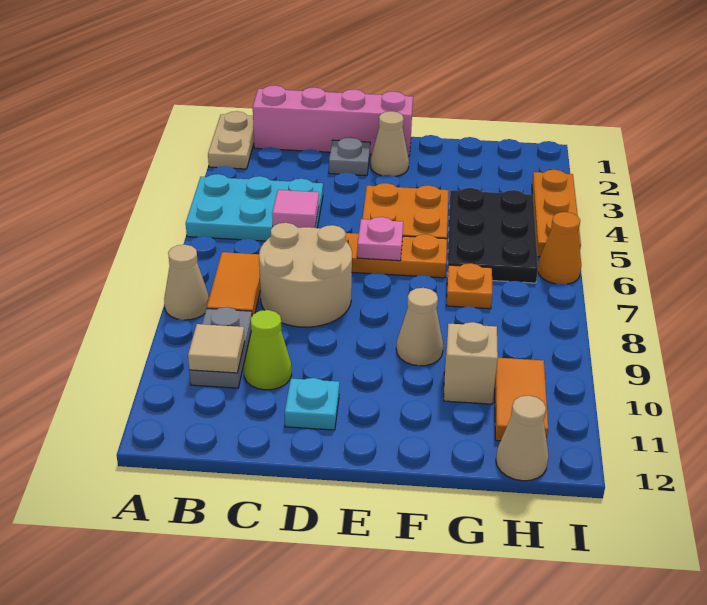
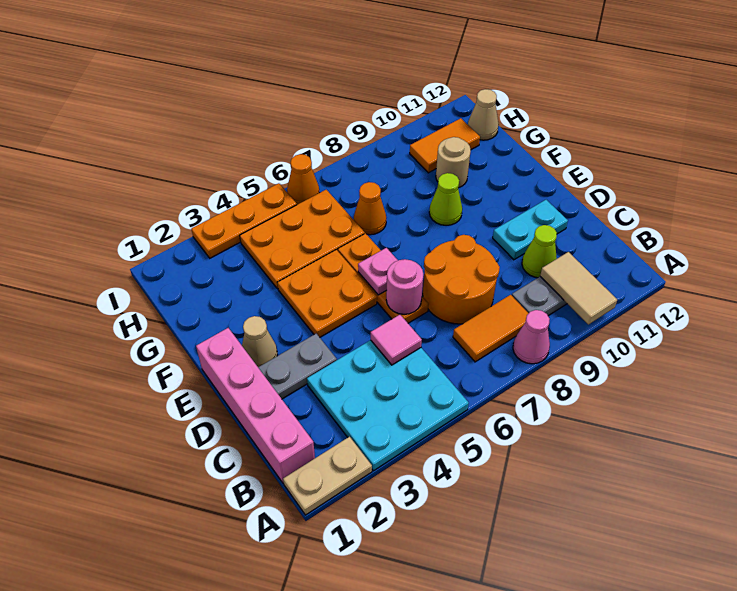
cyan plate A4:C5 level 1 -> cyan plate A3:C5 level 1
tan cone A8 level 1 -> pink cone A8 level 1
tan tile B10 level 2 -> tan tile A10:B10 level 2
tan round brick C7:D8 level 1 -> orange round brick C7:D8 level 1
grey plate D2 level 1 -> grey plate D2:D3 level 1
none -> pink round brick D6 level 2
cyan plate D11 level 1 -> cyan plate D10:D11 level 1
tan cone F9 level 1 -> lime cone F9 level 1
black plate G4:H6 level 1 -> orange plate G4:H6 level 1
orange plate G7 level 1 -> orange cone G7 level 1
tan brick G10 level 1 -> tan round brick G10 level 1

